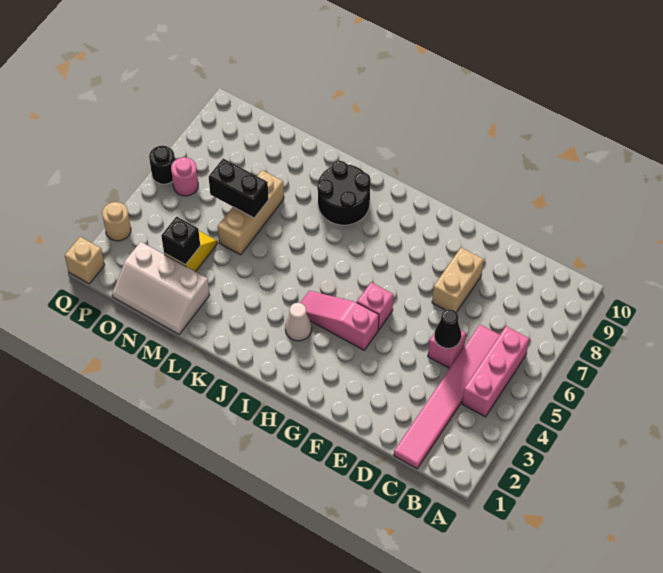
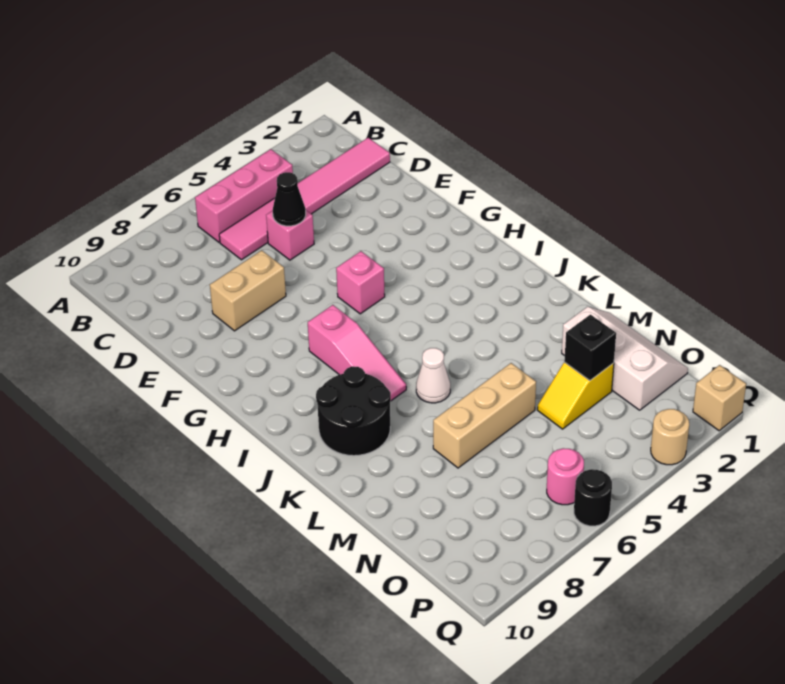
pink slope G4:I4 level 1 top G -> pink slope H7:J7 level 1 top H
white cone I3 level 1 -> white cone K6 level 1
black brick M6:N6 level 2 -> none

